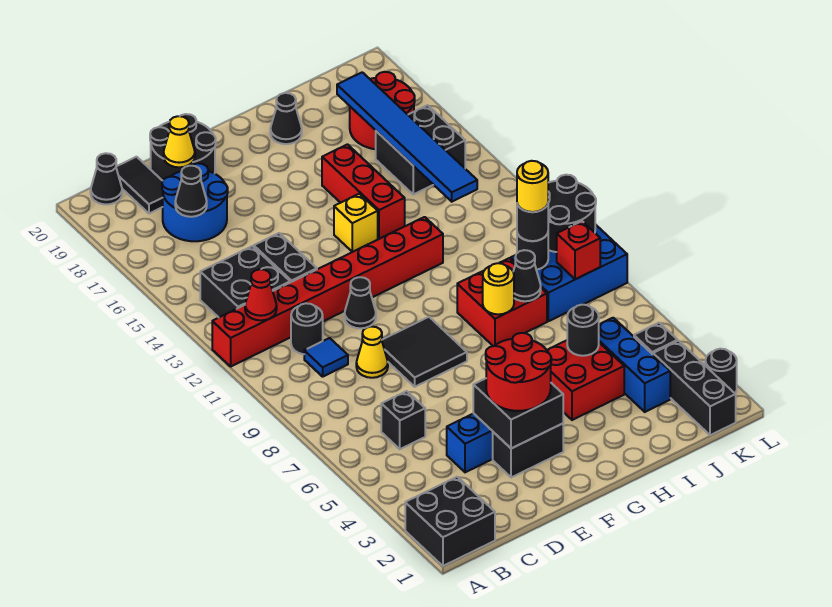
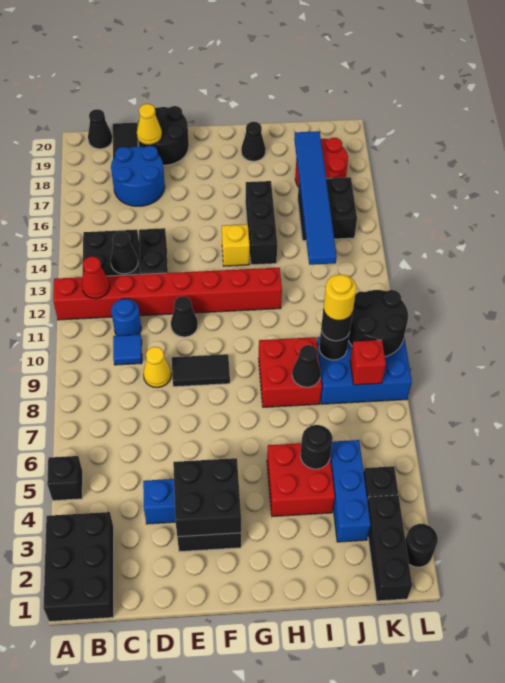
black brick A1:B2 level 1 -> black brick A1:B3 level 1
black brick C6 level 1 -> black brick A5 level 1
black round brick C11 level 1 -> blue round brick C11 level 1
black cone C17 level 2 -> black cone C13 level 2
red round brick E3:F4 level 3 -> none
black tile E8:F9 level 1 -> black tile E9:F9 level 1
yellow round brick H8 level 2 -> none
red brick H14:H16 level 1 -> black brick H14:H16 level 1

